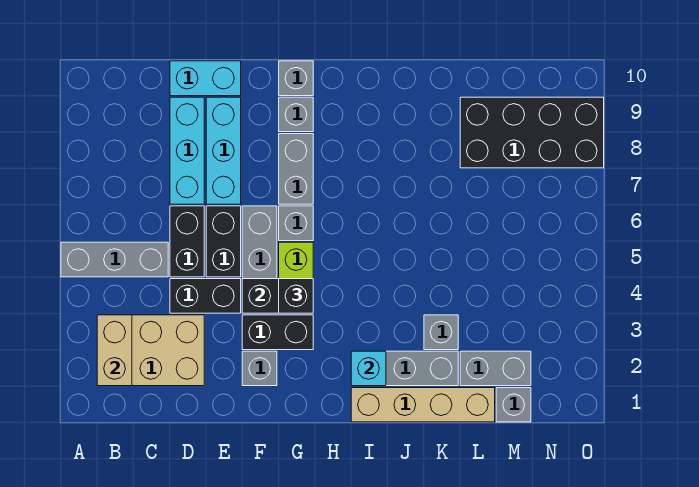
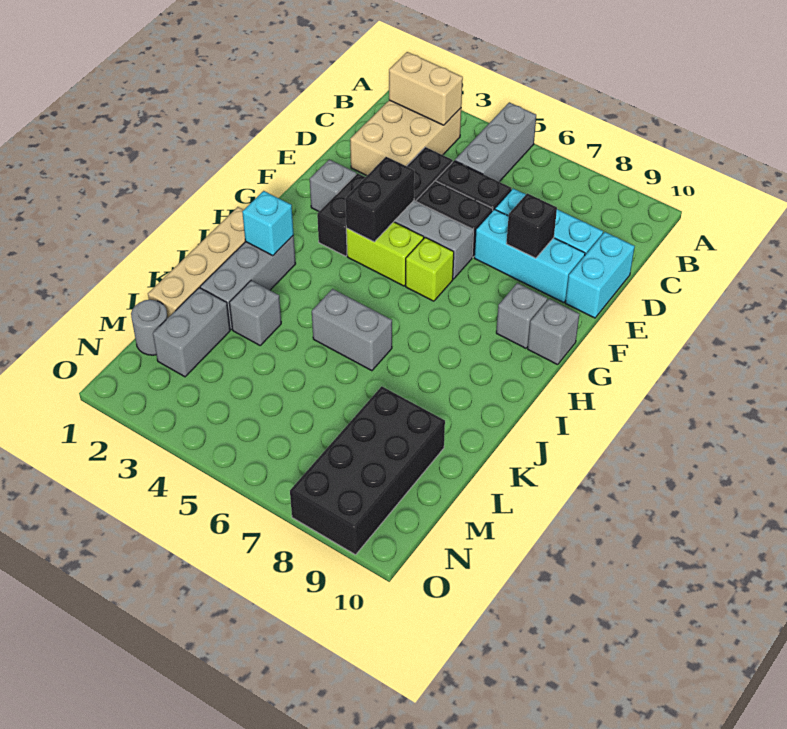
black brick G4 level 3 -> black brick E8 level 2
grey brick G6 level 1 -> lime brick G6 level 1
grey brick G7:G8 level 1 -> grey brick J5:J6 level 1
grey brick M1 level 1 -> grey round brick M1 level 1

